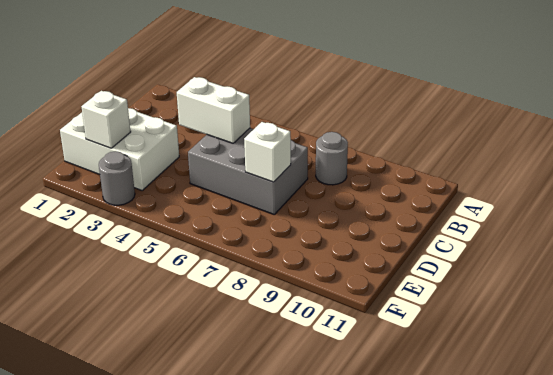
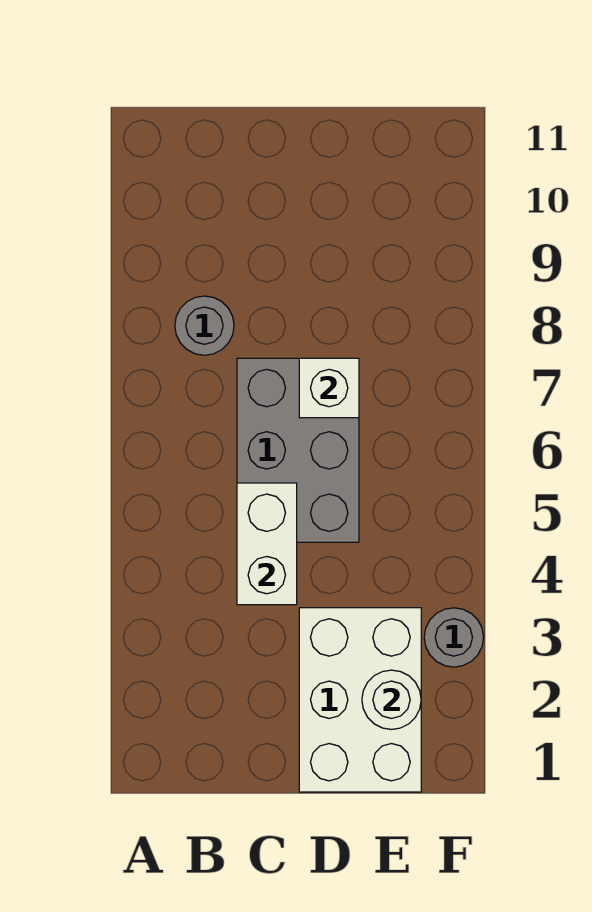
white brick E2 level 2 -> white round brick E2 level 2

